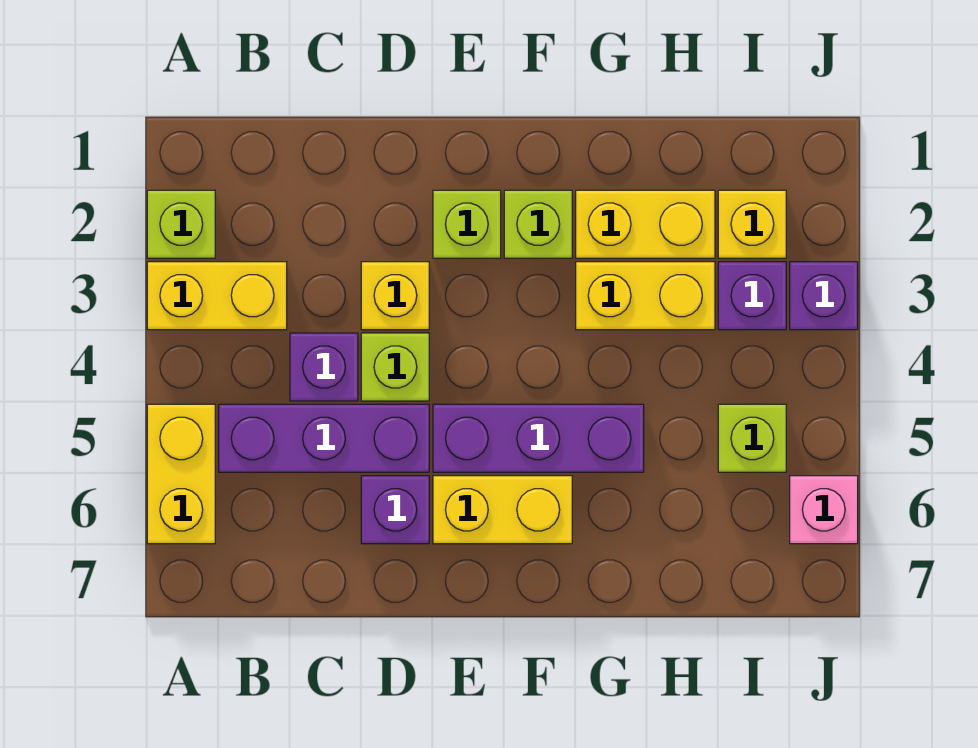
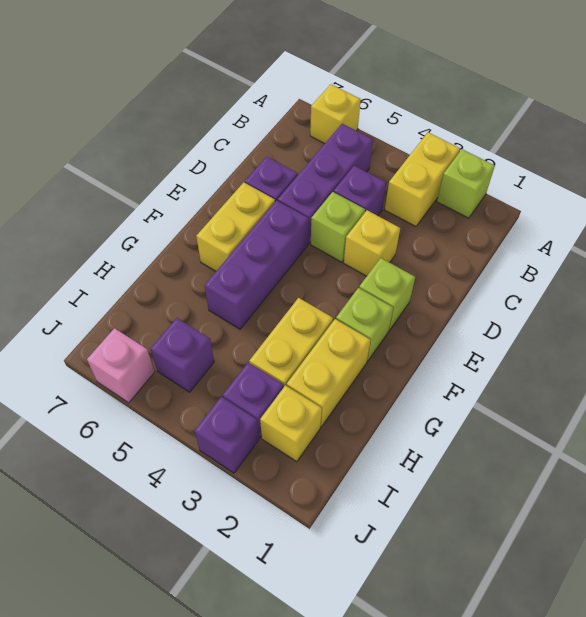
yellow brick A5:A6 level 1 -> yellow brick A6 level 1
lime brick I5 level 1 -> purple brick I5 level 1

